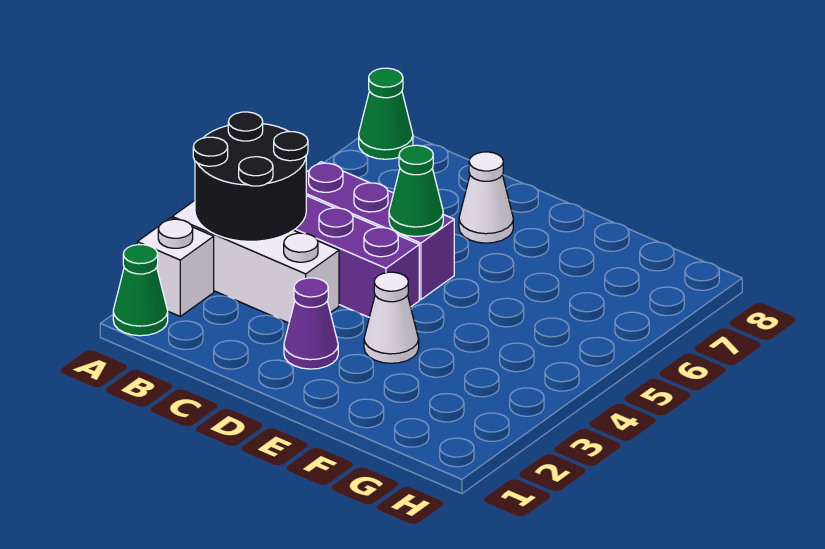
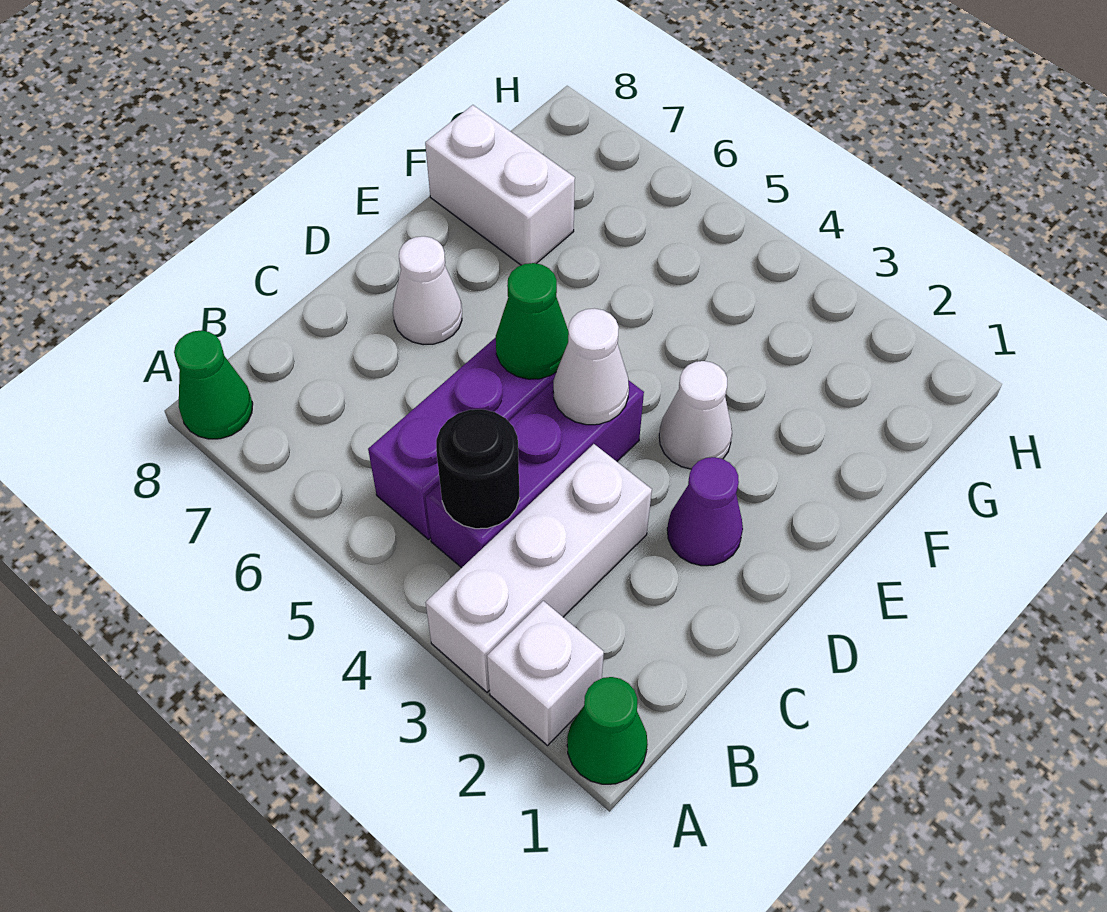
black round brick A3:B4 level 2 -> black round brick B4 level 2
none -> white cone D4 level 2
none -> white brick F7:F8 level 1

